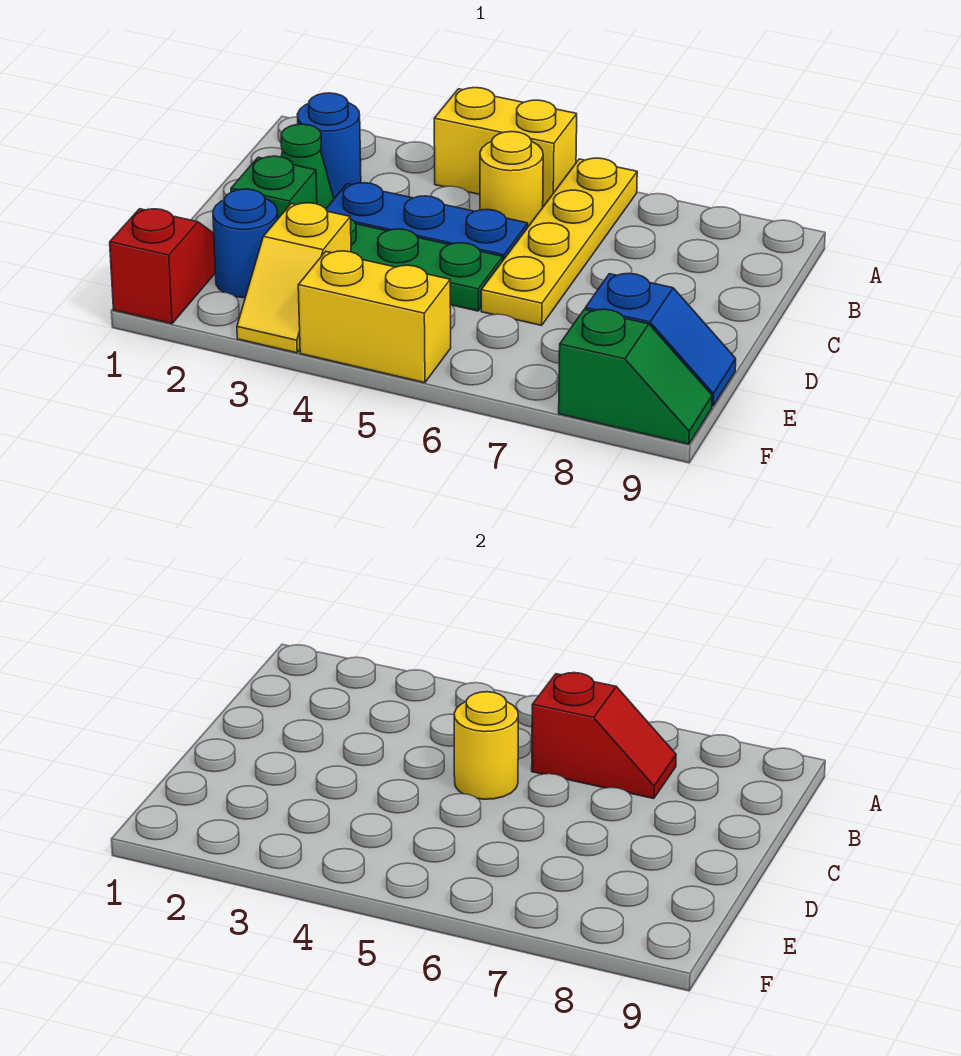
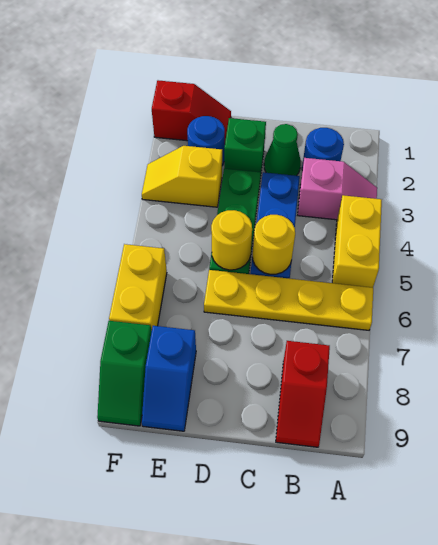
none -> pink slope A3:B3 level 1 top B
yellow round brick B5 level 1 -> yellow round brick D5 level 2
red slope B6:B7 level 2 top 6 -> red slope B8:B9 level 1 top 8
yellow brick F4:F5 level 1 -> yellow brick F6:F7 level 1

